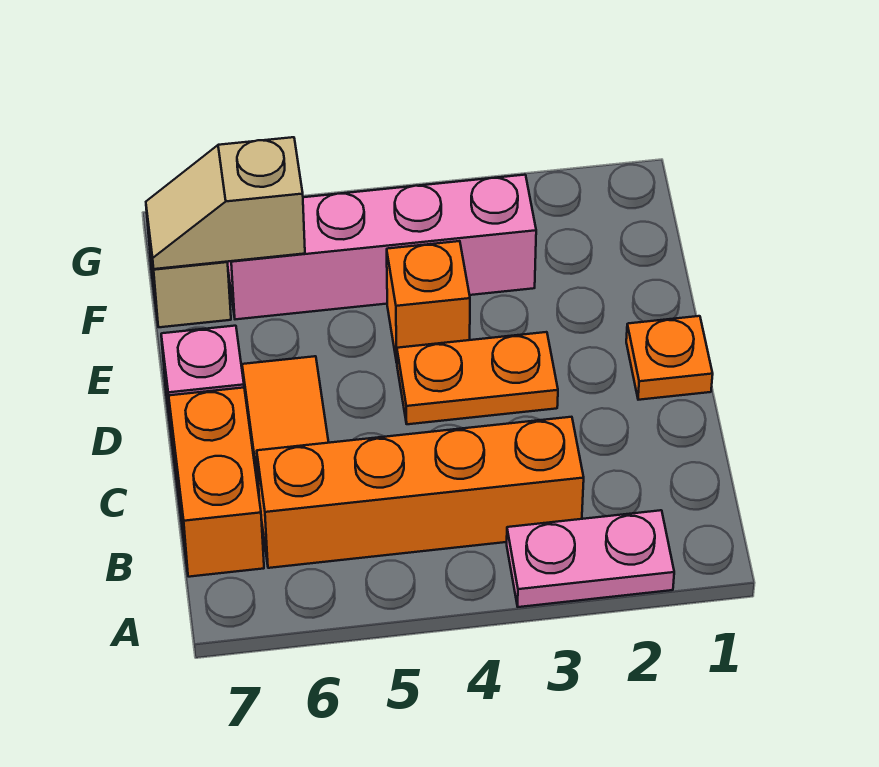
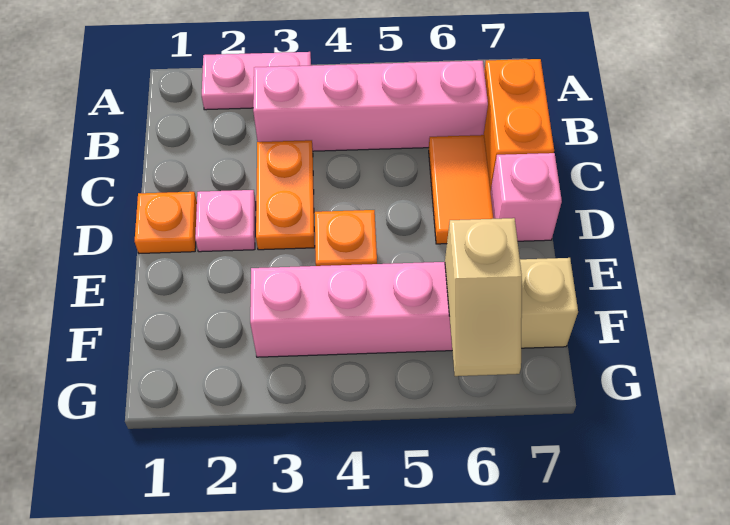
orange brick B3:B6 level 1 -> pink brick B3:B6 level 1
none -> pink plate D2 level 1
orange plate D3:D4 level 1 -> orange plate C3:D3 level 1
tan slope F6:F7 level 2 top 6 -> tan slope F6:G6 level 2 top F

